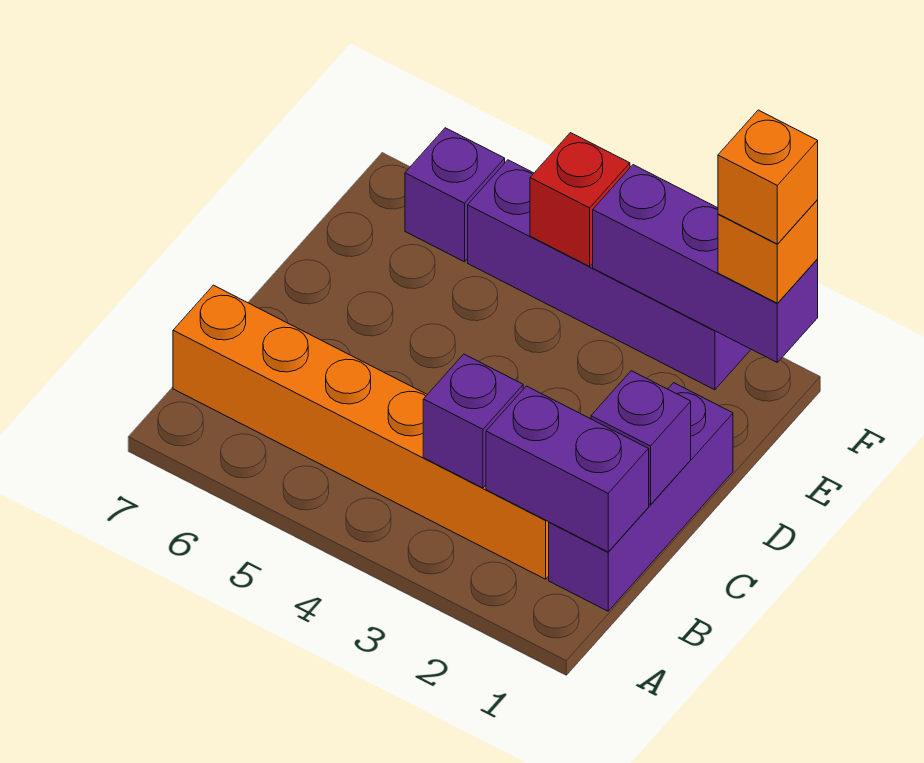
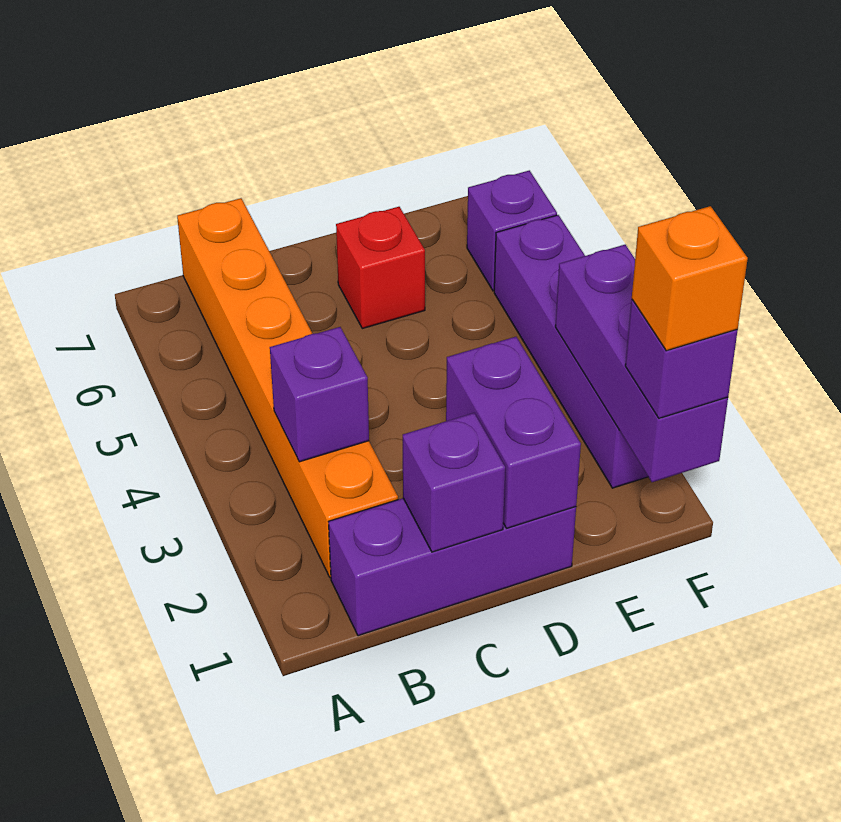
purple brick B1:B2 level 2 -> purple brick D1:D2 level 2
orange brick F1 level 3 -> purple brick F1 level 3
red brick F4 level 2 -> red brick D6 level 1

